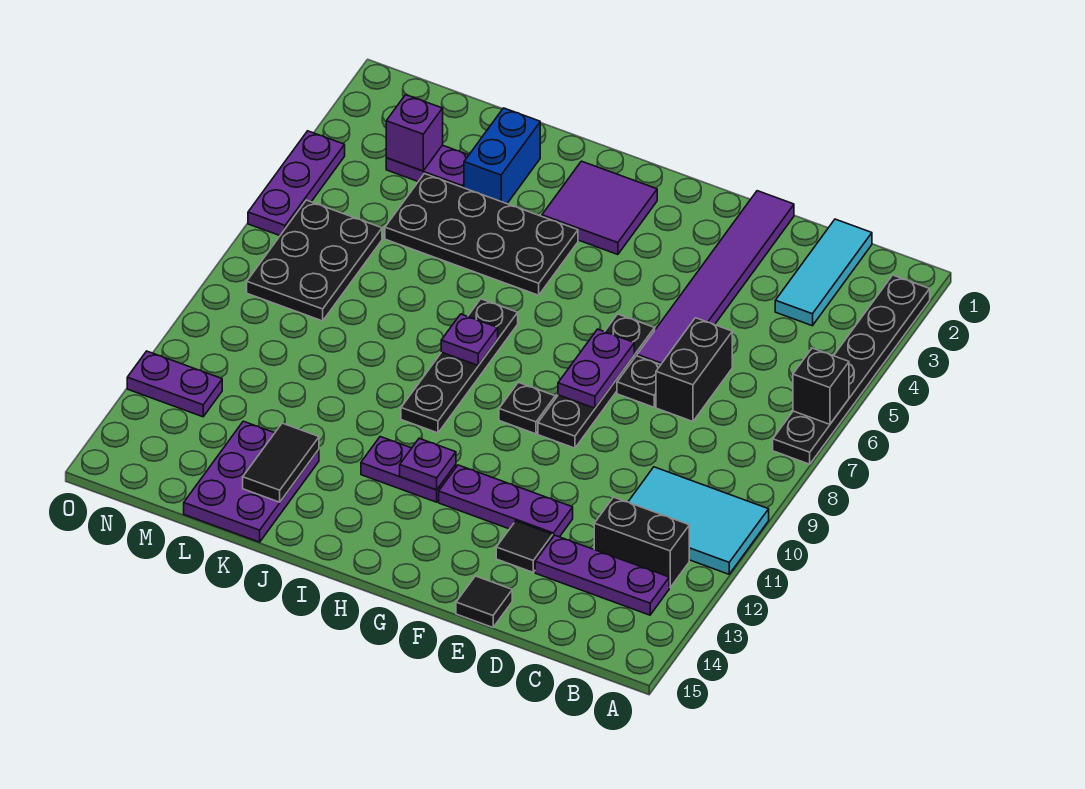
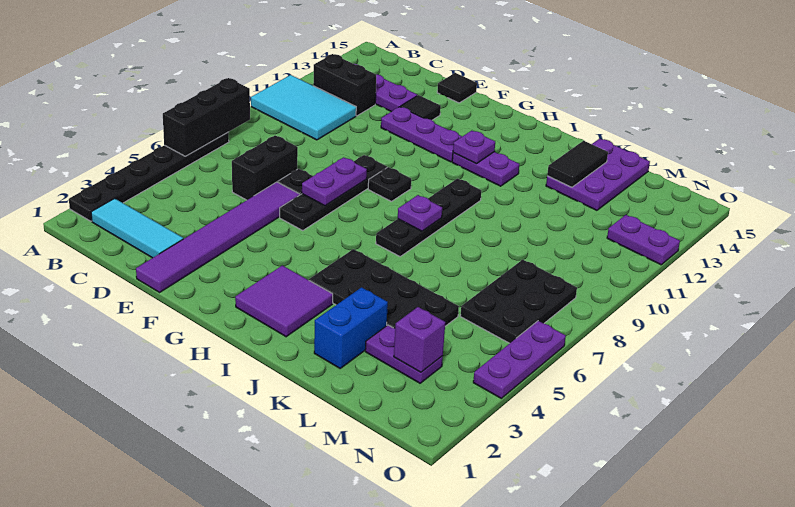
black brick A6 level 2 -> black brick A6:A8 level 2
cyan tile C1:C3 level 1 -> cyan tile B2:D2 level 1

